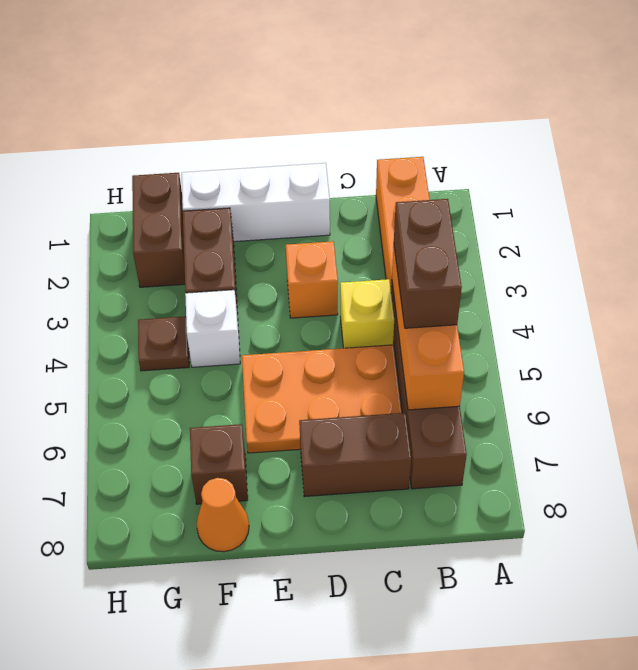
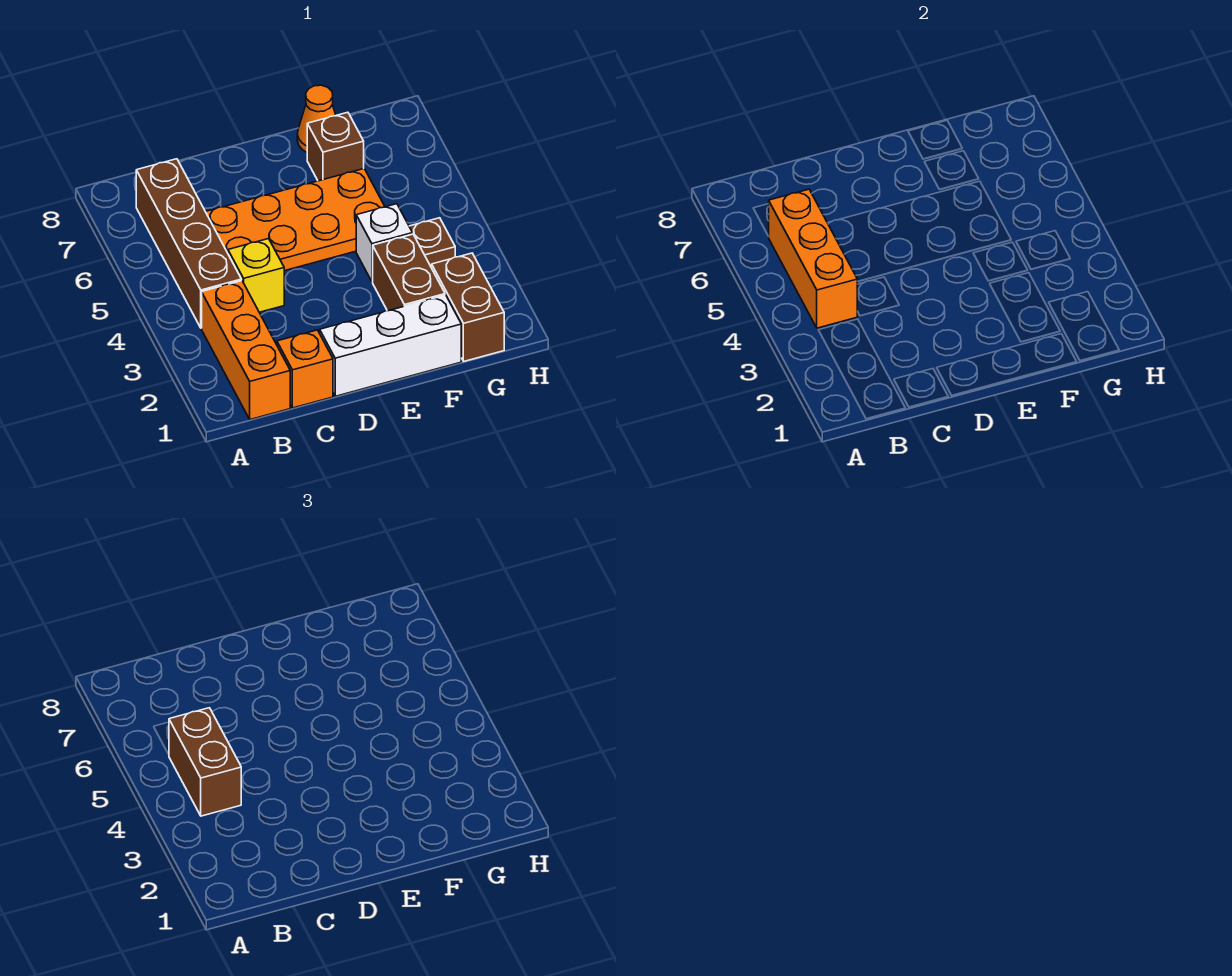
orange plate C5:E6 level 1 -> orange plate C5:F6 level 1
brown brick C7:D7 level 1 -> none
orange brick D3 level 1 -> orange brick C1 level 1

